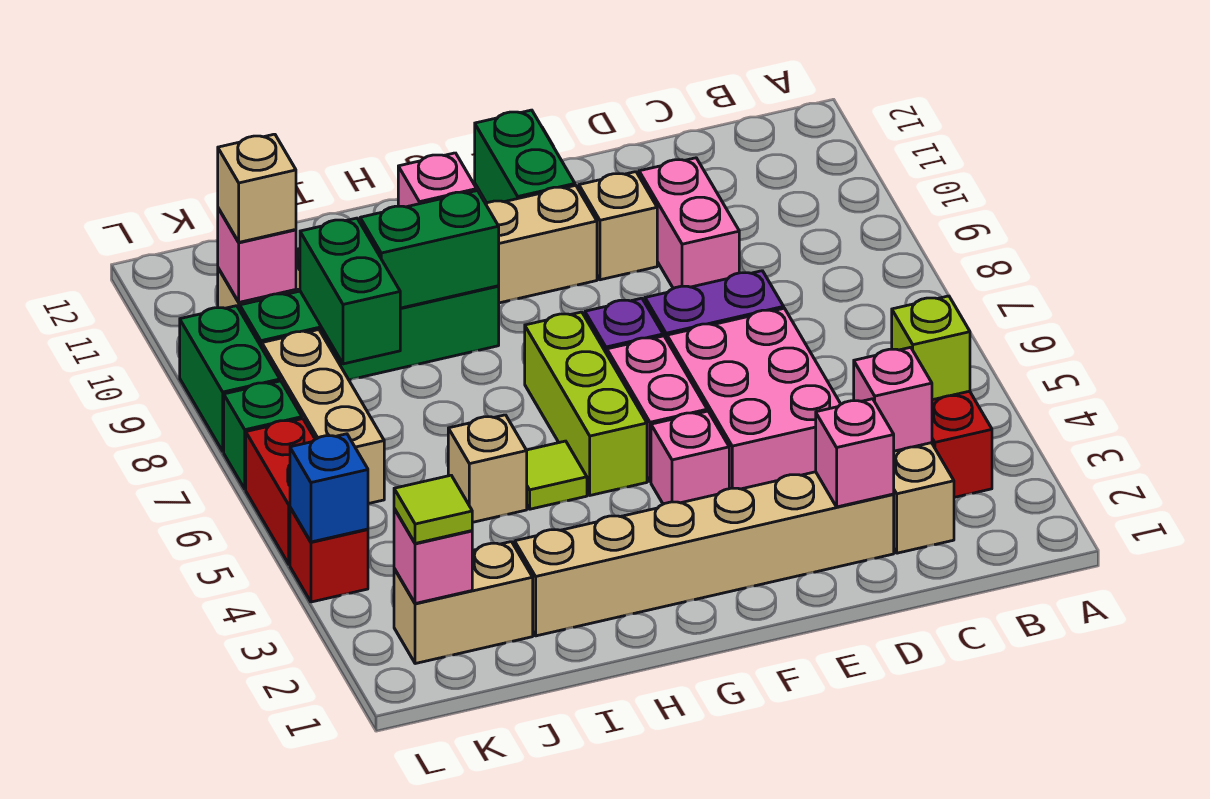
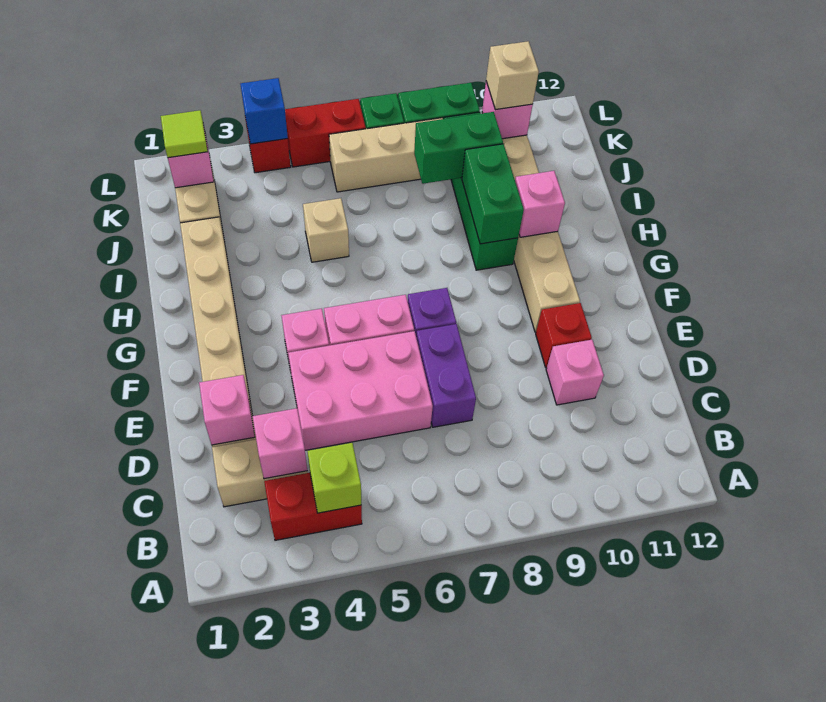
pink brick D9:D10 level 1 -> pink brick D10 level 1
tan brick E10 level 1 -> red brick E10 level 1
green brick F11:F12 level 1 -> none
lime brick G5:G7 level 1 -> none
lime tile H5 level 1 -> none

